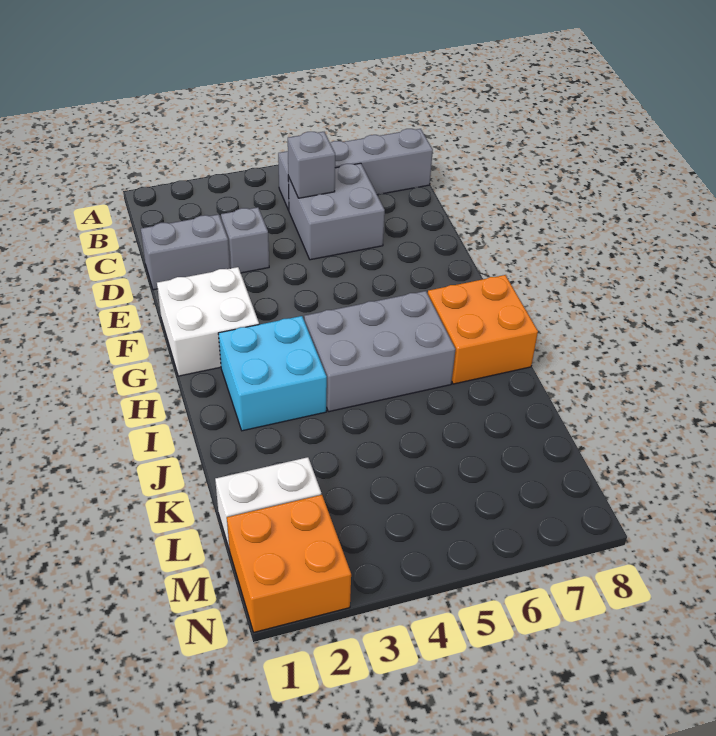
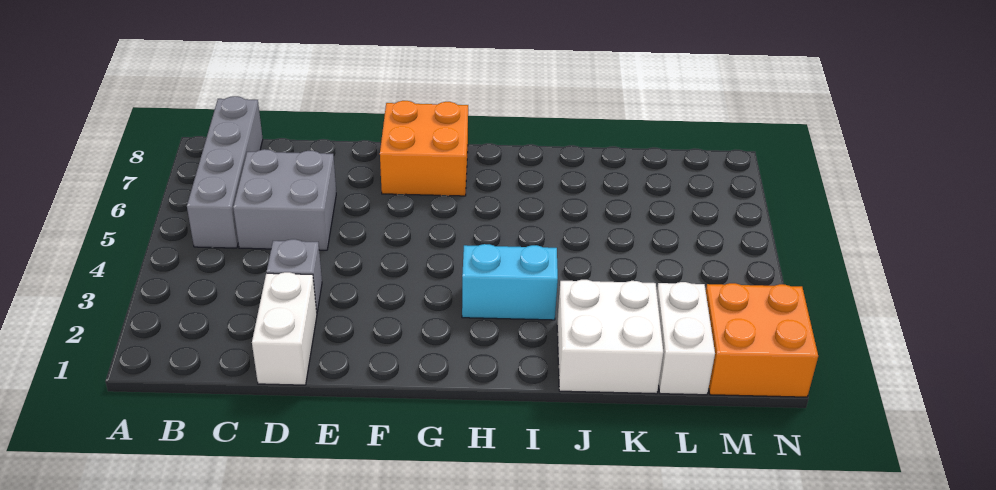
grey brick C5 level 2 -> none
grey brick D1:D2 level 1 -> white brick D1:D2 level 1
white brick F1:G2 level 1 -> white brick J1:K2 level 1
cyan brick H2:I3 level 1 -> cyan brick H3:I3 level 1
grey brick H4:I6 level 1 -> none
orange brick H7:I8 level 1 -> orange brick F7:G8 level 1

